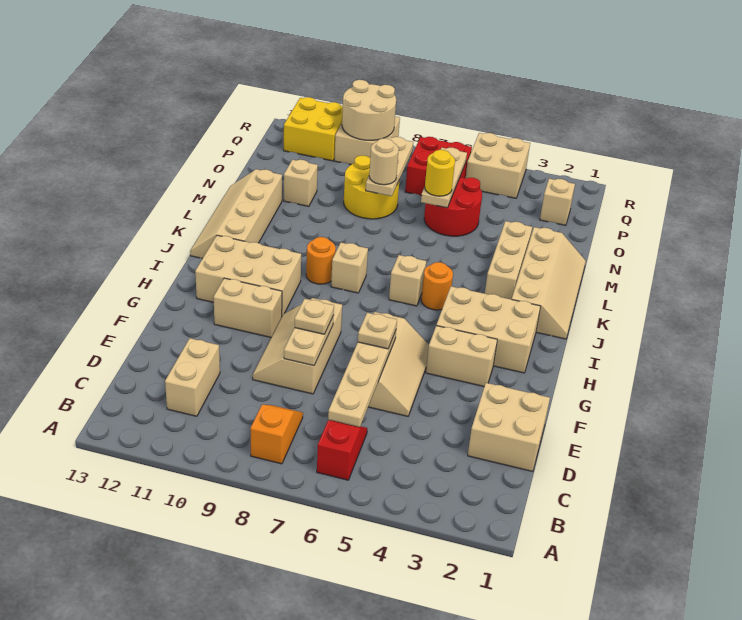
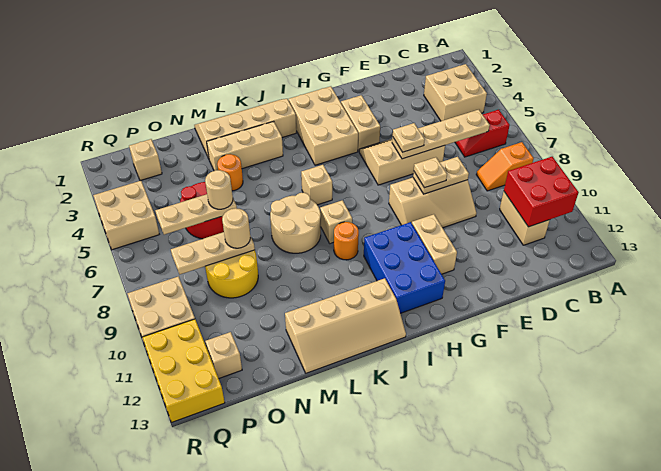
tan brick C11:D11 level 1 -> tan brick C10:C11 level 1
tan brick D1:E2 level 1 -> tan brick B3:C4 level 1
tan brick H10:I12 level 1 -> blue brick H10:I12 level 1
orange round brick J5 level 1 -> orange round brick M4 level 1
yellow round brick N6 level 3 -> tan round brick N6 level 3
tan brick N11 level 1 -> tan brick P12 level 1
red brick P6:Q7 level 1 -> red brick B10:C11 level 2
tan round brick Q9:R10 level 2 -> tan round brick K7:L8 level 1
yellow brick Q11:R12 level 1 -> yellow brick Q11:R13 level 1

